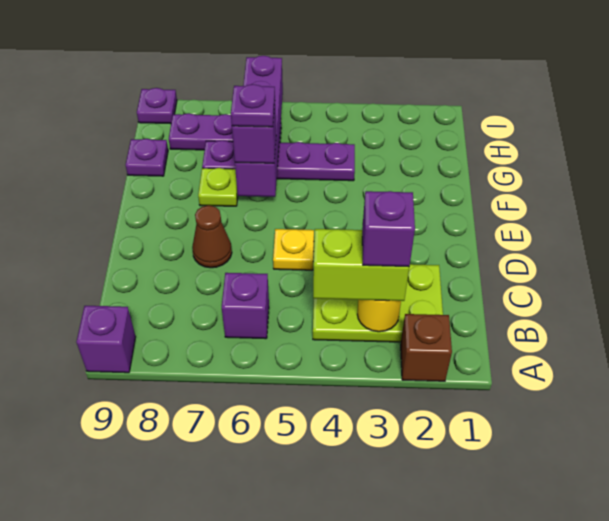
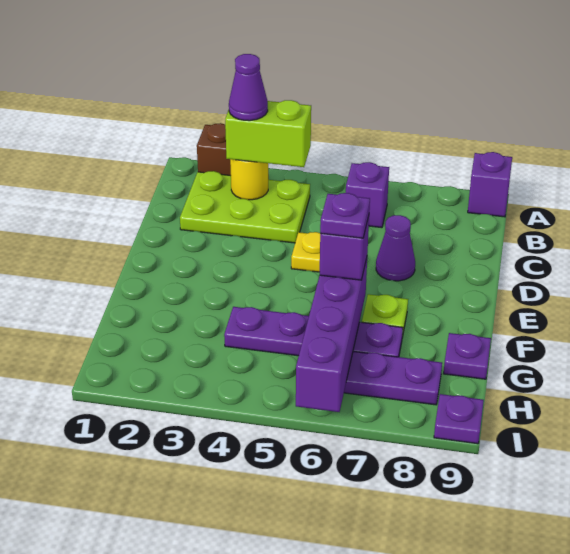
purple brick B3 level 4 -> purple cone B3 level 4
brown cone D7 level 1 -> purple cone D7 level 1

